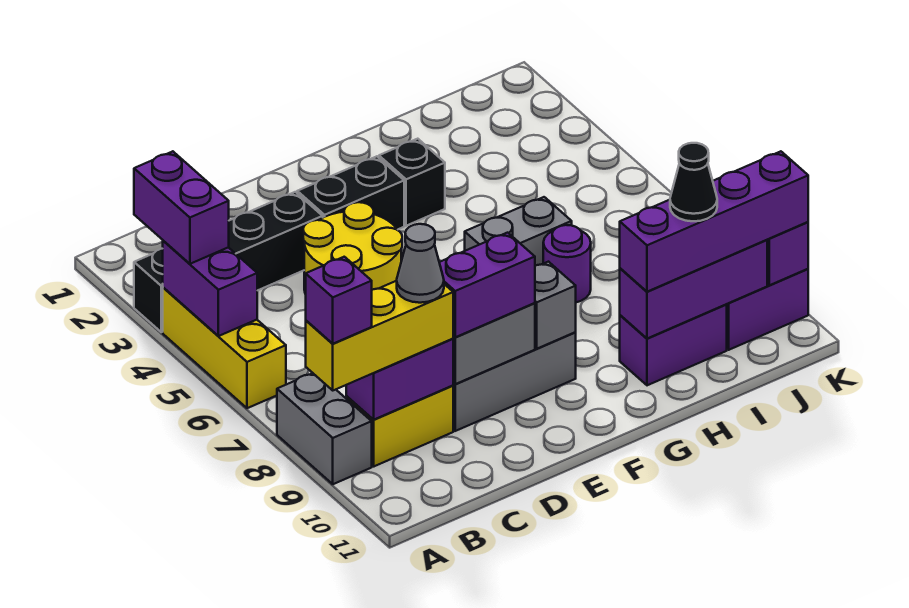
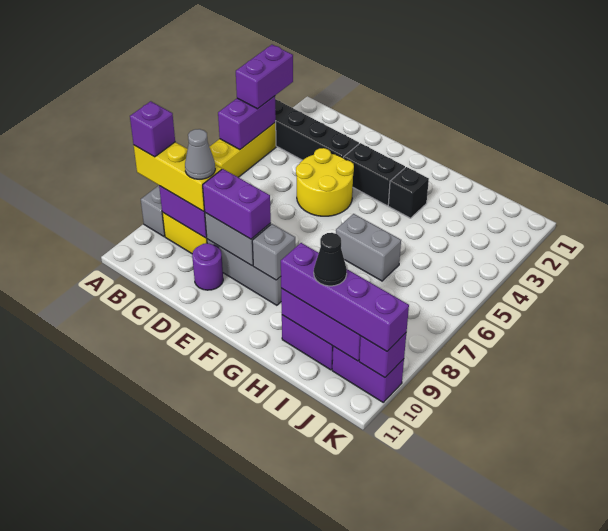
purple round brick H7 level 1 -> purple round brick D10 level 1

